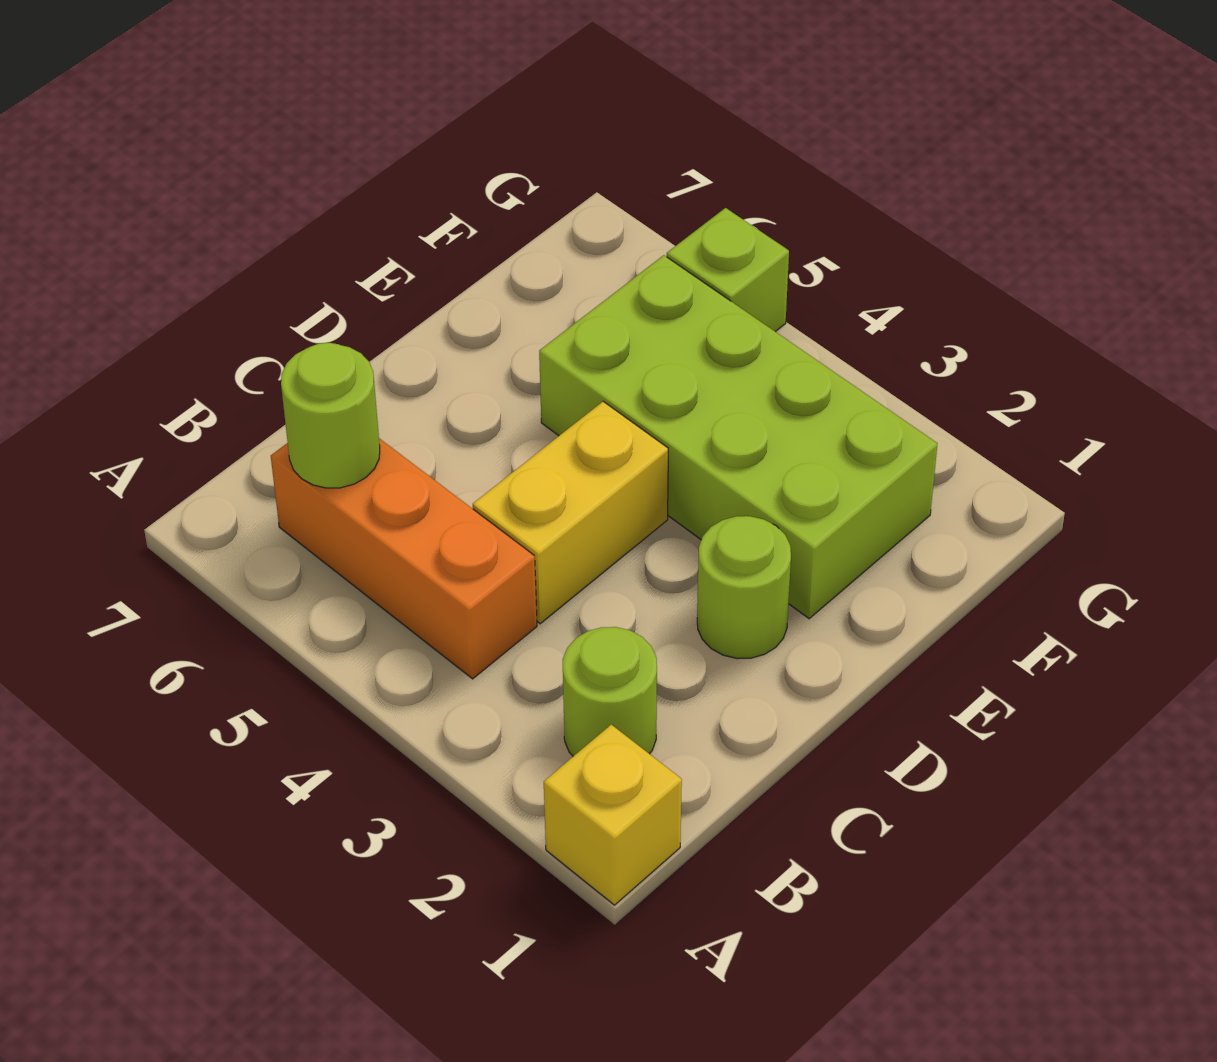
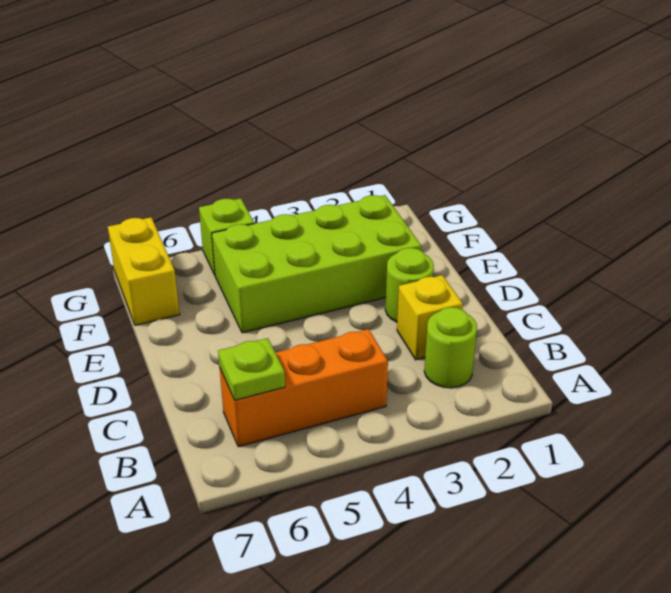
yellow brick A1 level 1 -> yellow brick C2 level 1
lime round brick B6 level 2 -> lime plate B6 level 2
yellow brick C4:D4 level 1 -> yellow brick F7:G7 level 1

